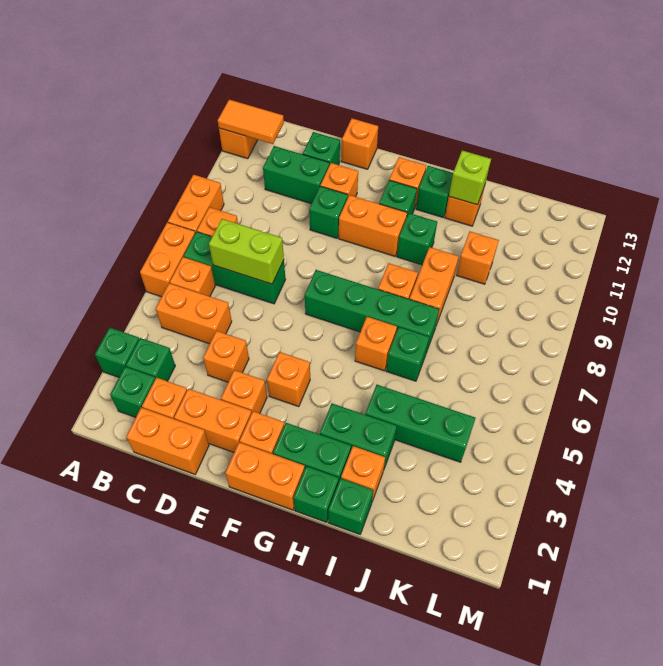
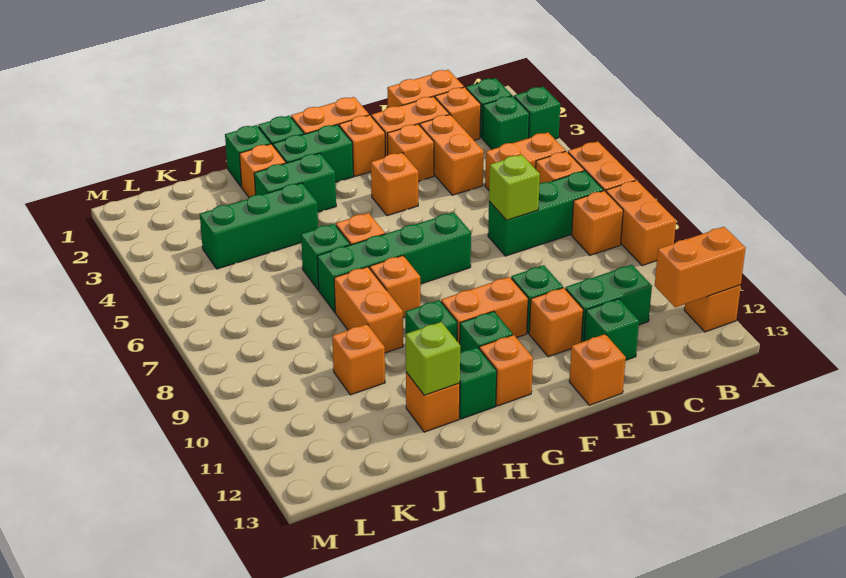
orange tile A12:B12 level 2 -> orange brick A12:B12 level 2
lime brick C7:D7 level 2 -> lime brick D7 level 2
orange brick D4 level 1 -> orange brick D3:D4 level 1

